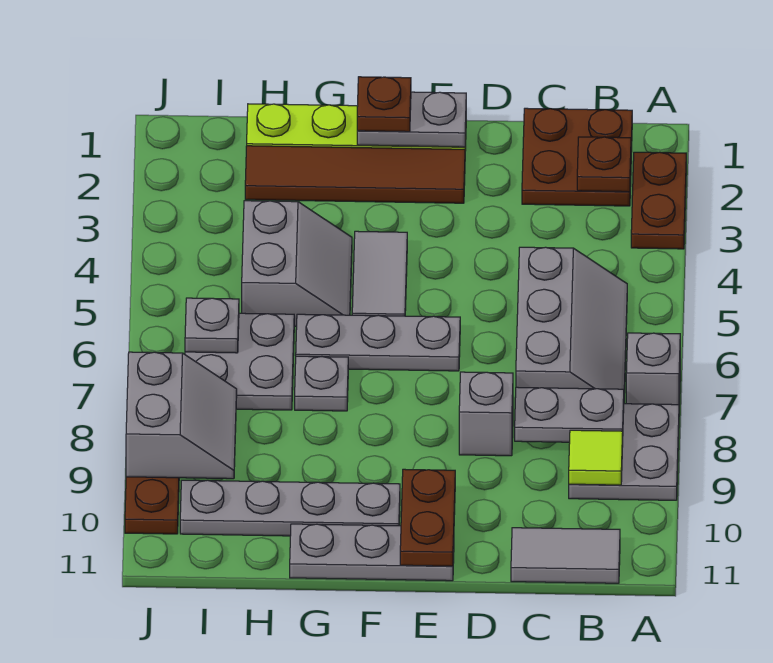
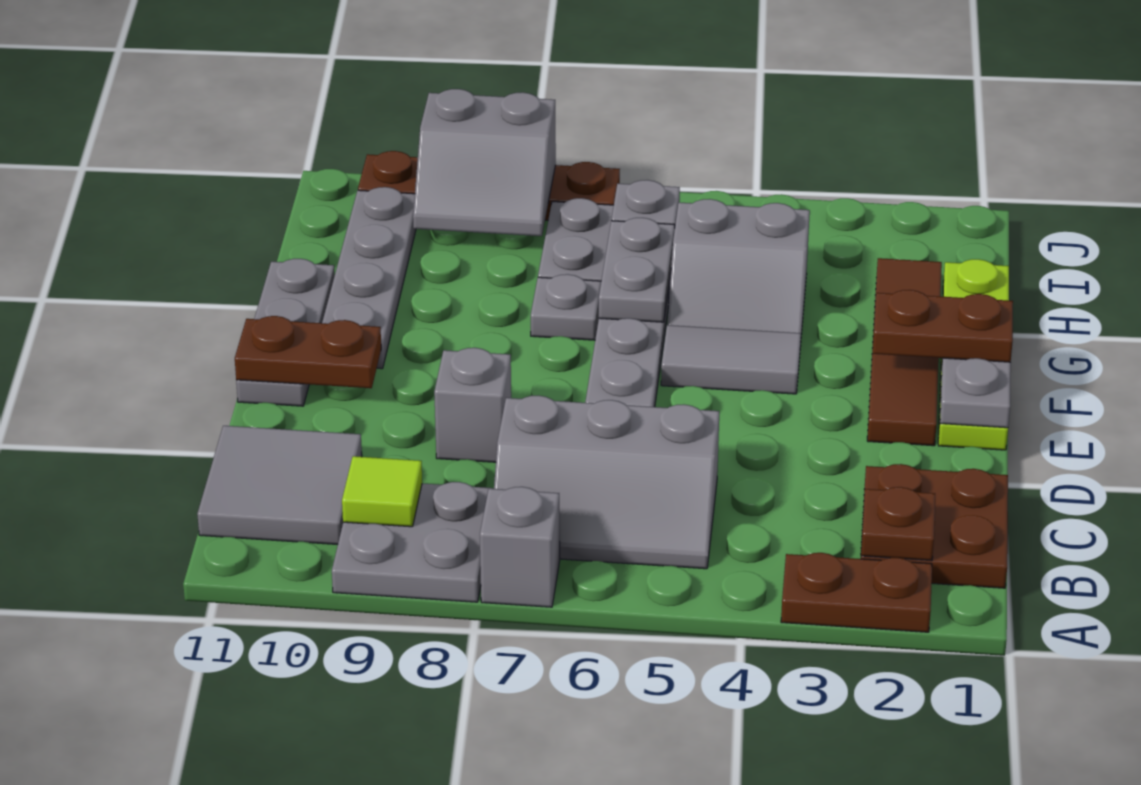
grey plate B8:C8 level 2 -> grey plate G6:H6 level 2
grey tile B11:C11 level 1 -> grey tile B10:C11 level 1
brown plate F1 level 3 -> brown plate F1:F2 level 3

